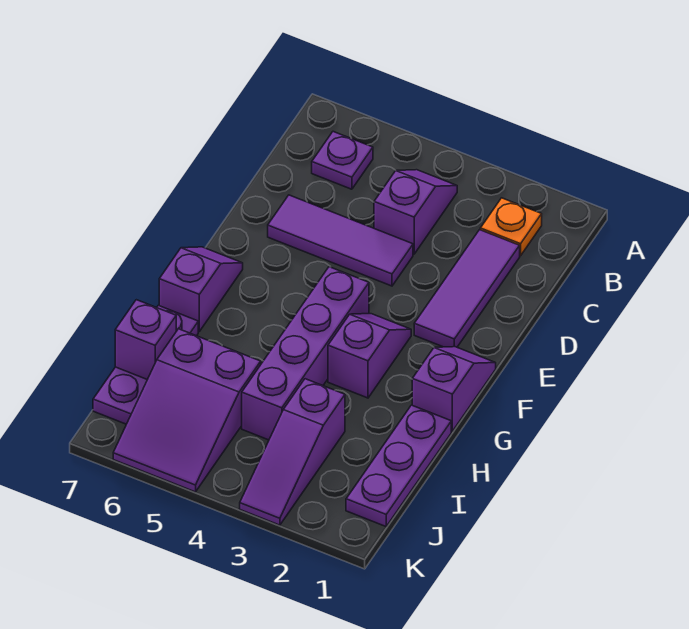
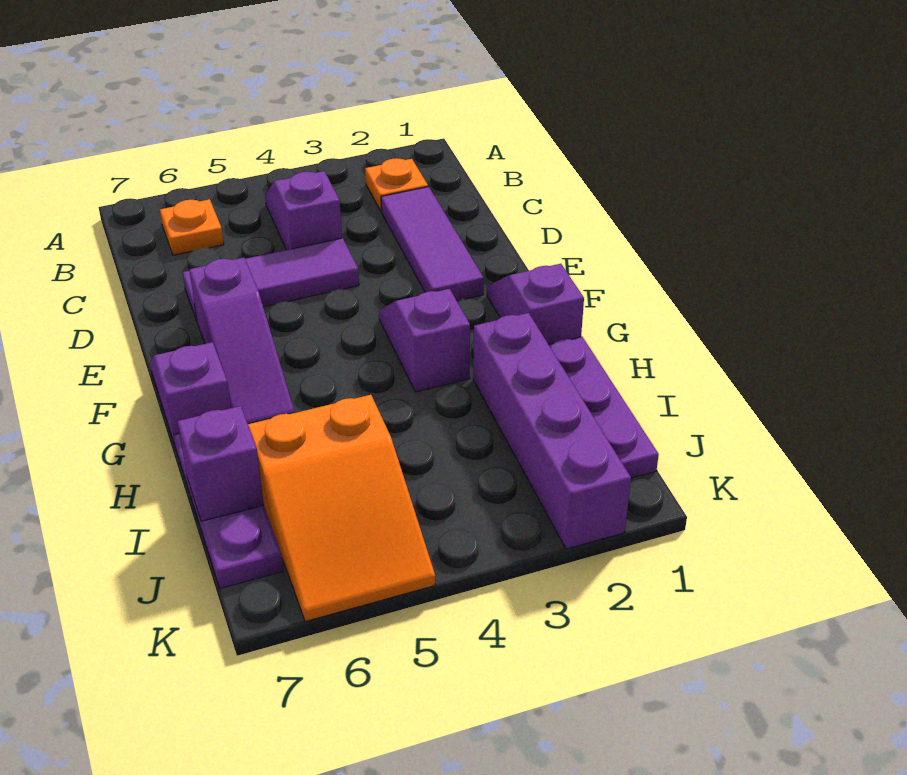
purple plate B6 level 1 -> orange plate B6 level 1
purple brick F4:I4 level 1 -> purple brick H2:K2 level 1
purple slope I3:K3 level 1 top I -> purple slope E6:G6 level 1 top E
purple slope I5:K6 level 1 top I -> orange slope I5:K6 level 1 top I

